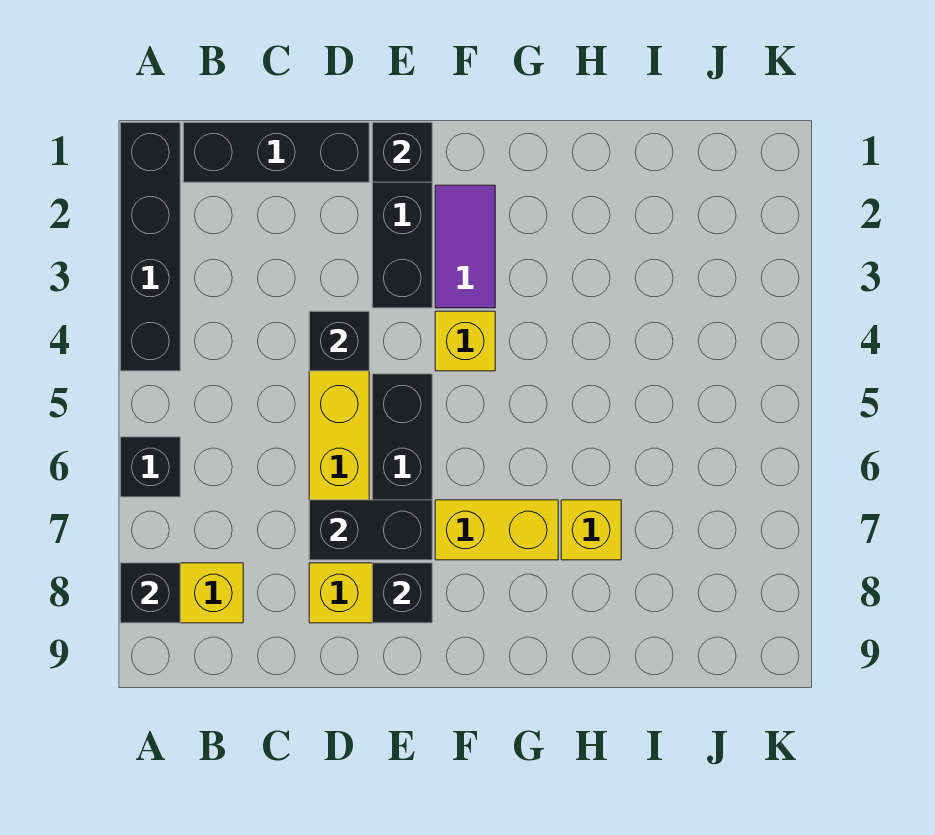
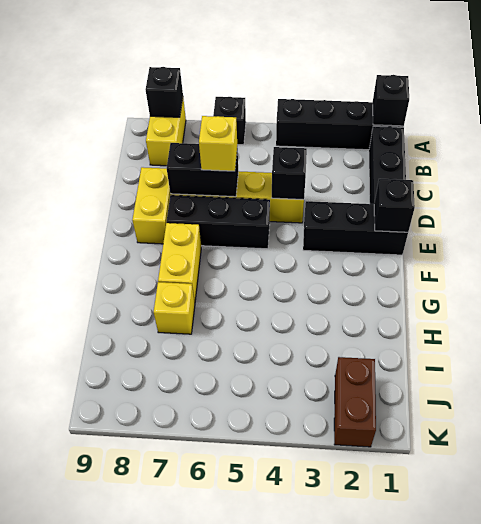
black brick D7:E7 level 2 -> black brick D6:D7 level 2
black brick E8 level 2 -> black brick A1 level 2
purple tile F2:F3 level 1 -> none
yellow brick F4 level 1 -> yellow brick D6 level 3
none -> brown brick J2:K2 level 1

